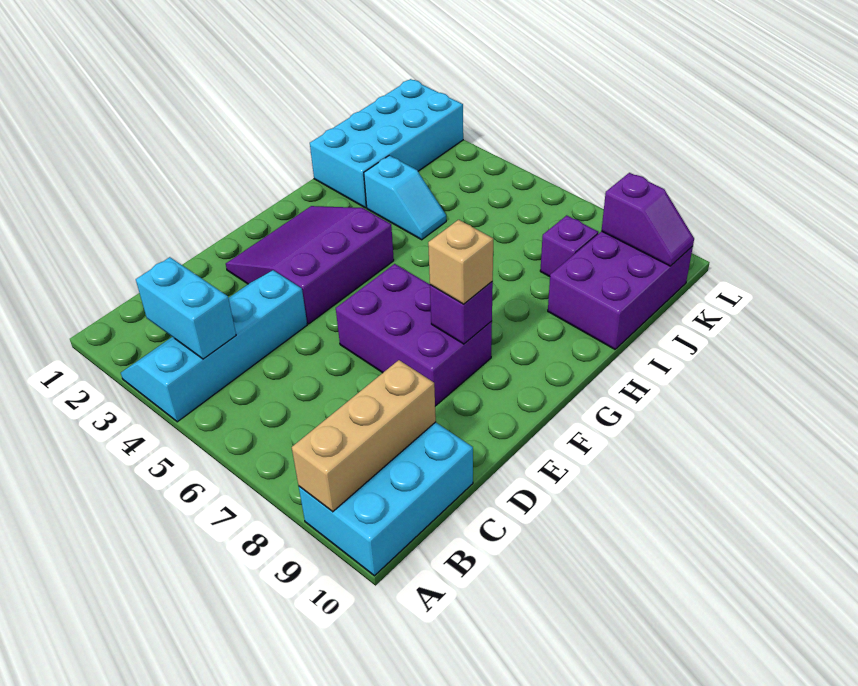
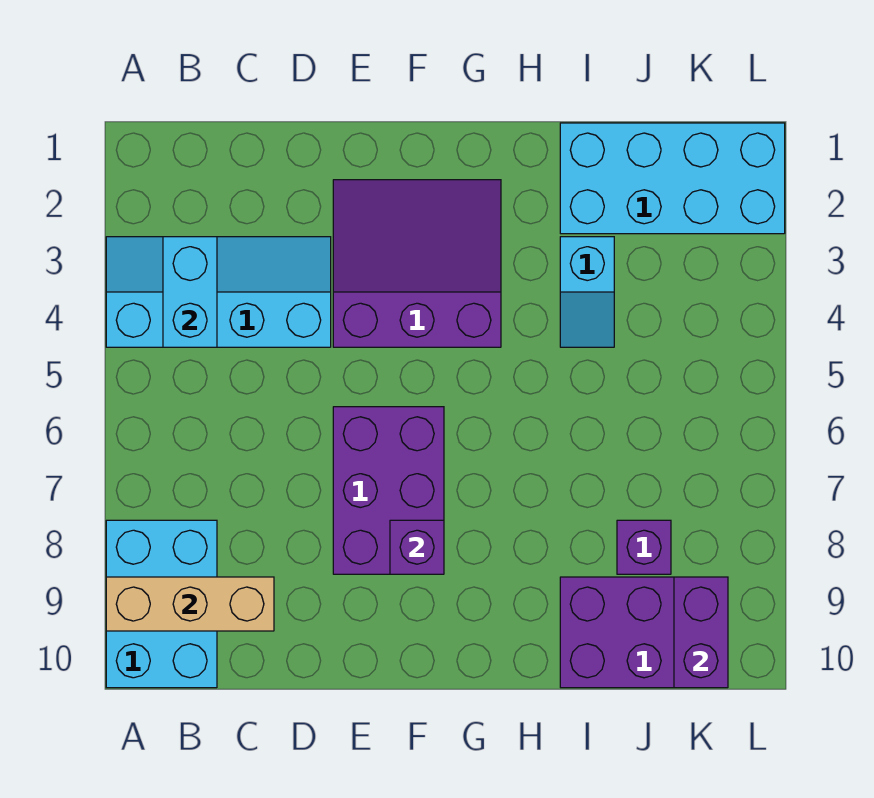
cyan brick A9:C10 level 1 -> cyan brick A8:B10 level 1
tan brick F8 level 3 -> none
purple slope K9:K10 level 2 top 9 -> purple brick K9:K10 level 2

